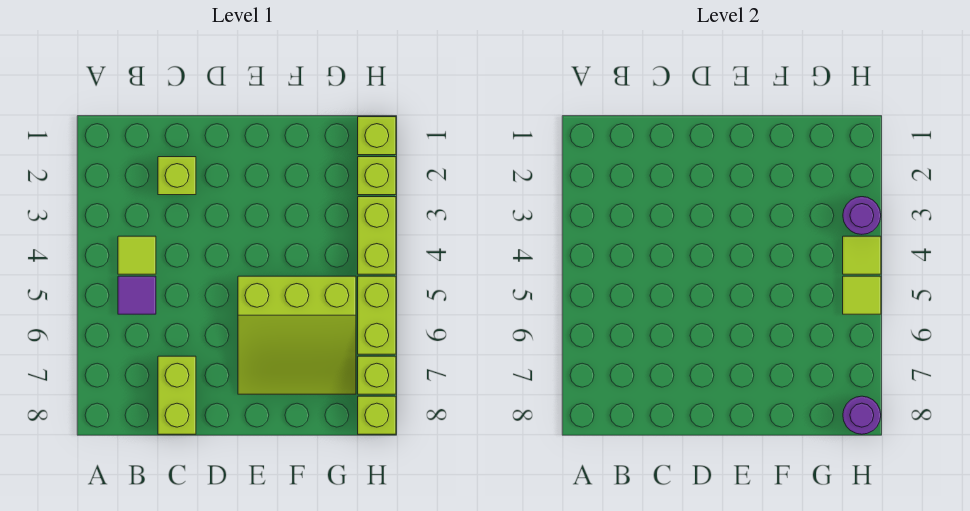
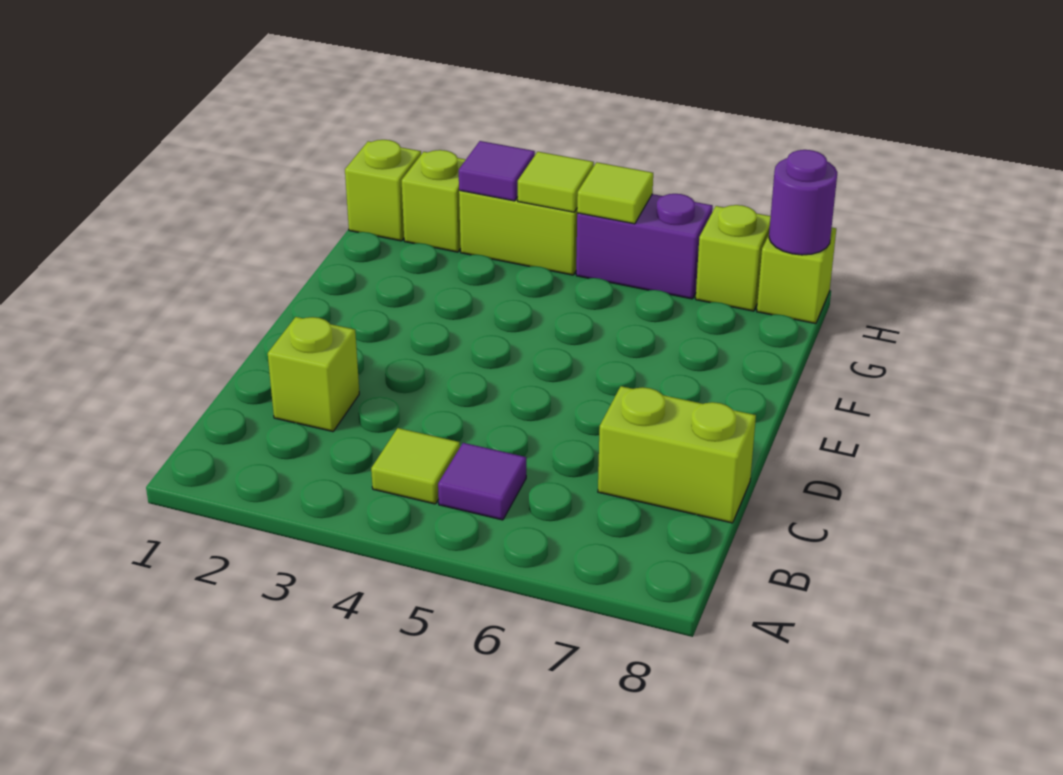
lime slope E5:G7 level 1 top 5 -> none
purple round brick H3 level 2 -> purple tile H3 level 2
lime brick H5:H6 level 1 -> purple brick H5:H6 level 1

